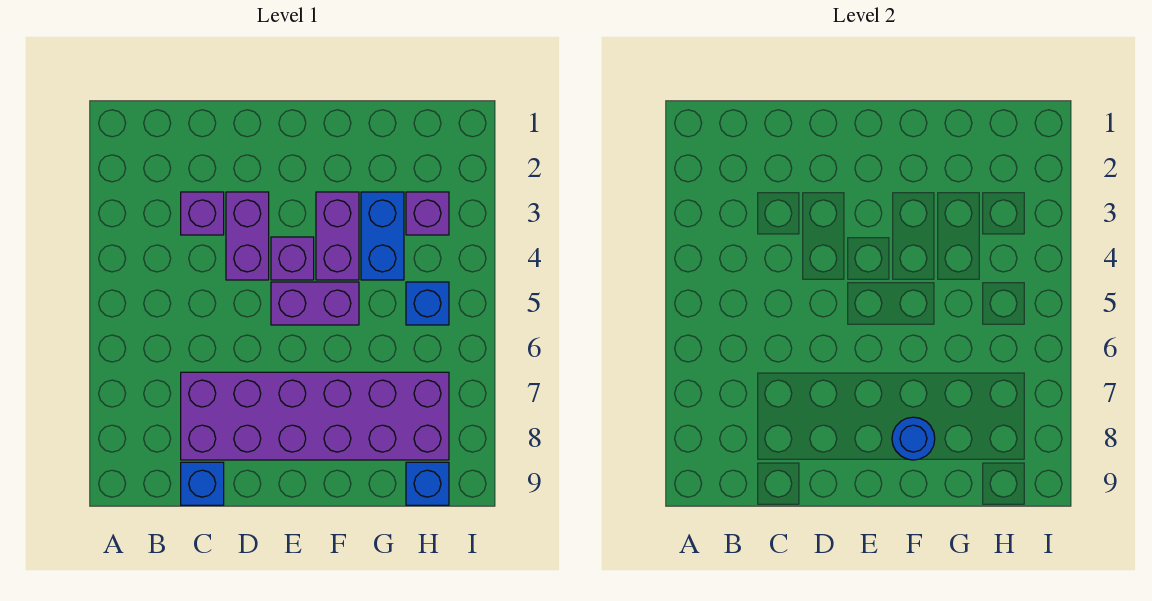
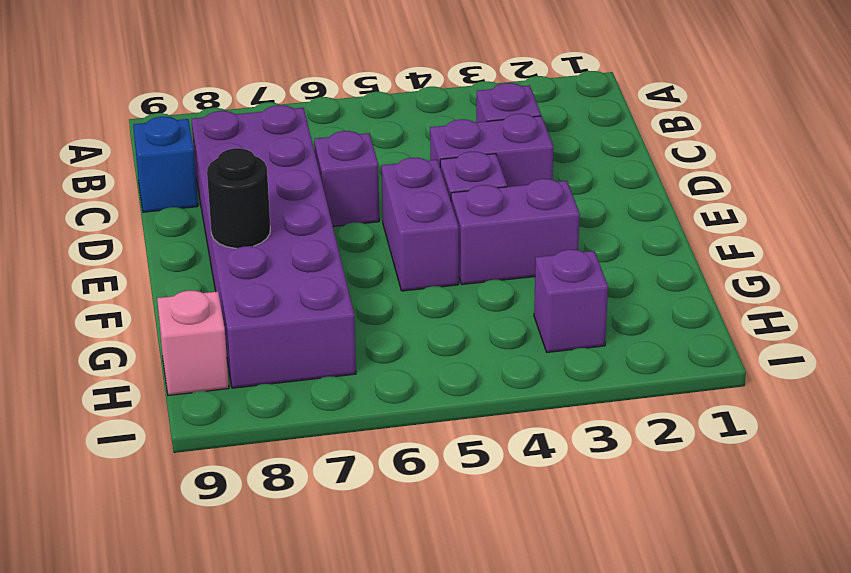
none -> purple brick D6 level 1
blue round brick F8 level 2 -> black round brick F8 level 2
blue brick G3:G4 level 1 -> none
blue brick H5 level 1 -> none
blue brick H9 level 1 -> pink brick H9 level 1

